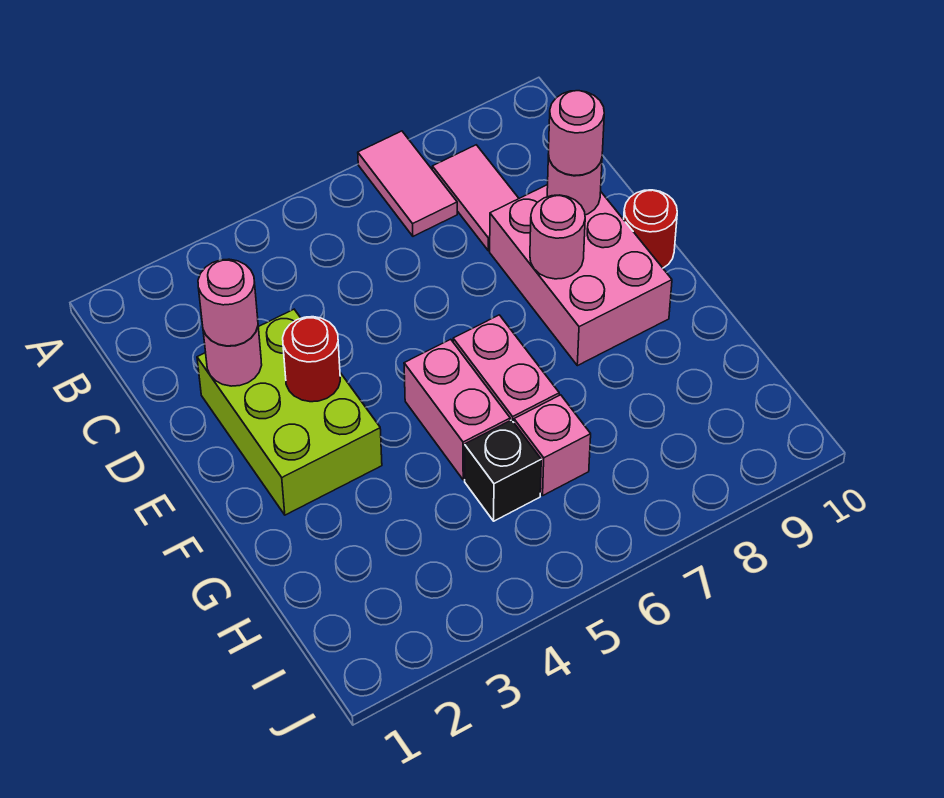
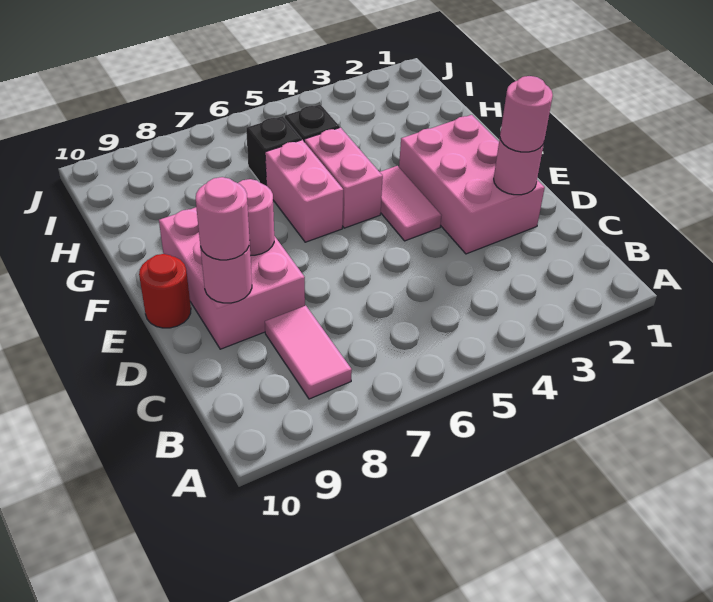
pink tile A7:B7 level 1 -> pink tile E4:F4 level 1
lime brick D2:F3 level 1 -> pink brick D2:F3 level 1
red round brick E3 level 2 -> none
pink brick H6 level 1 -> black brick H6 level 1

